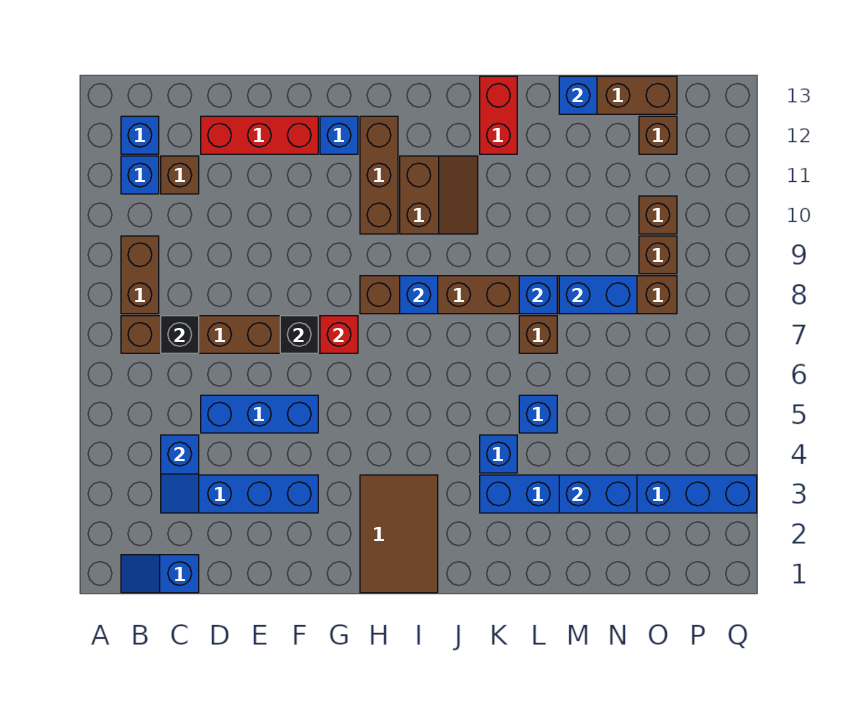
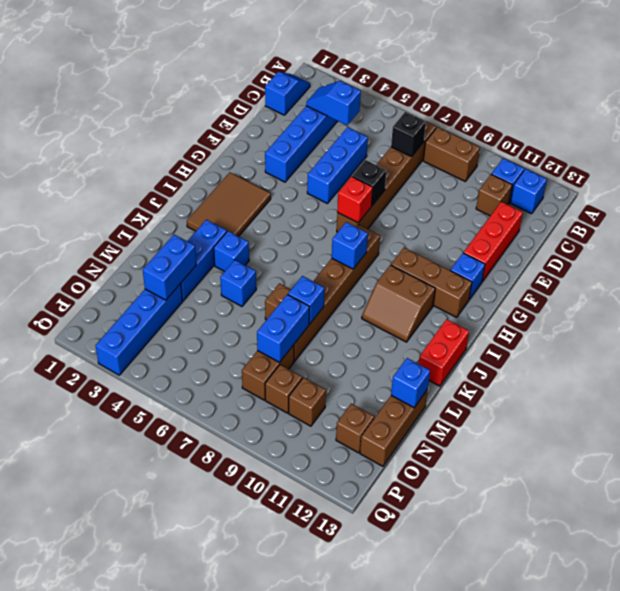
brown tile H1:I3 level 1 -> brown tile H2:J3 level 1
red brick K12:K13 level 1 -> red brick J13:K13 level 1

